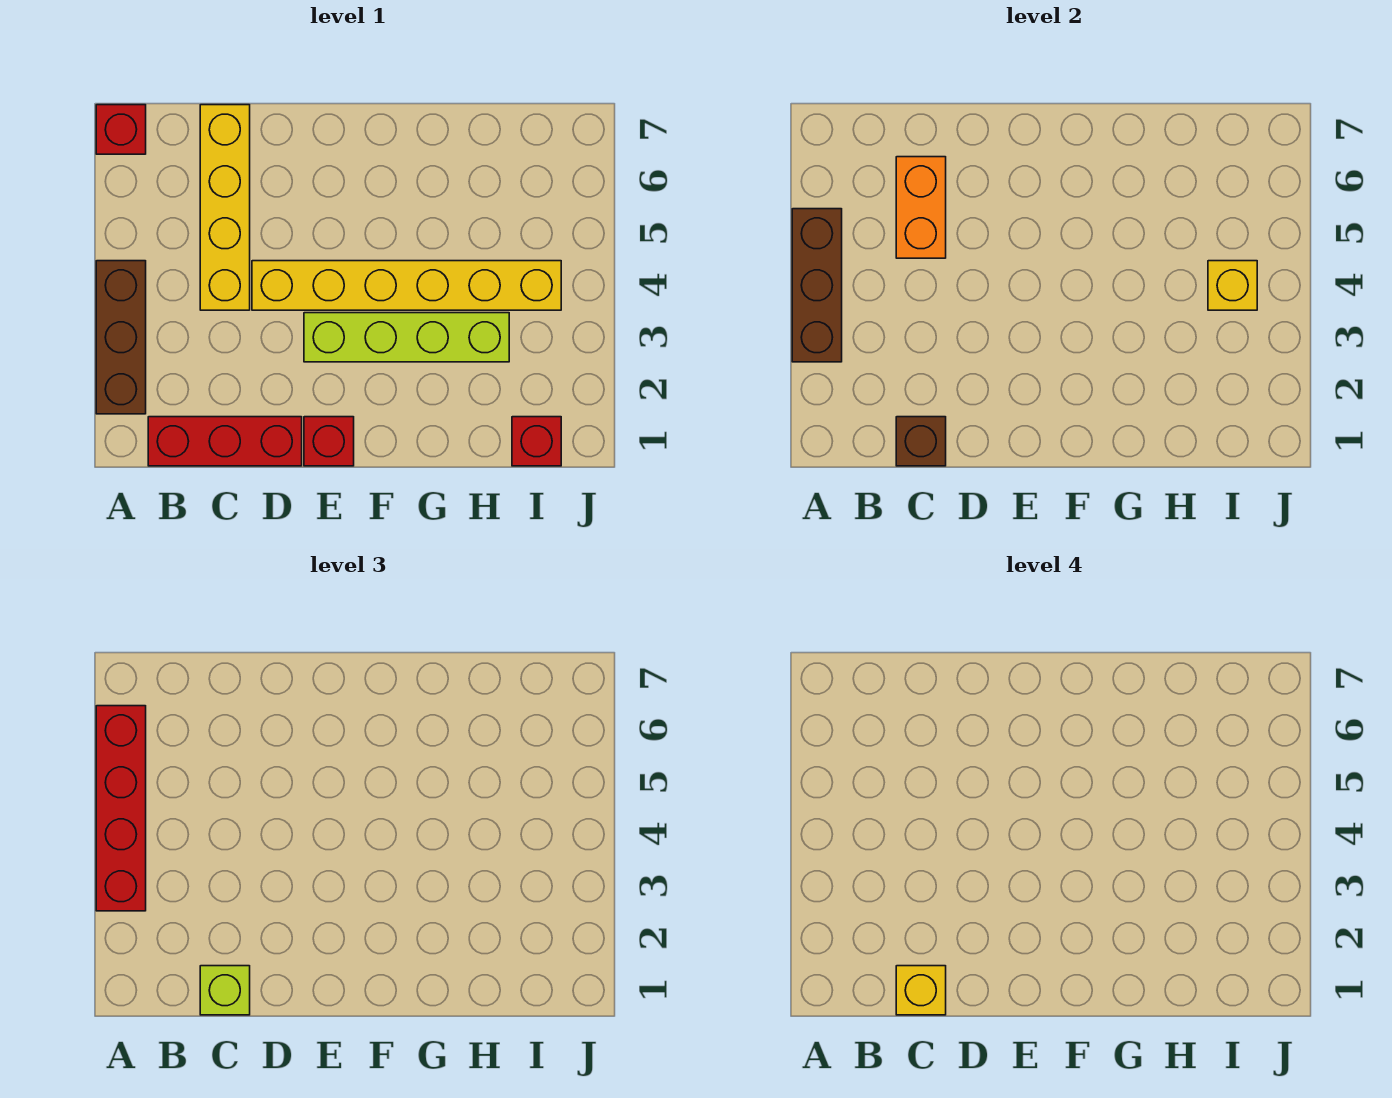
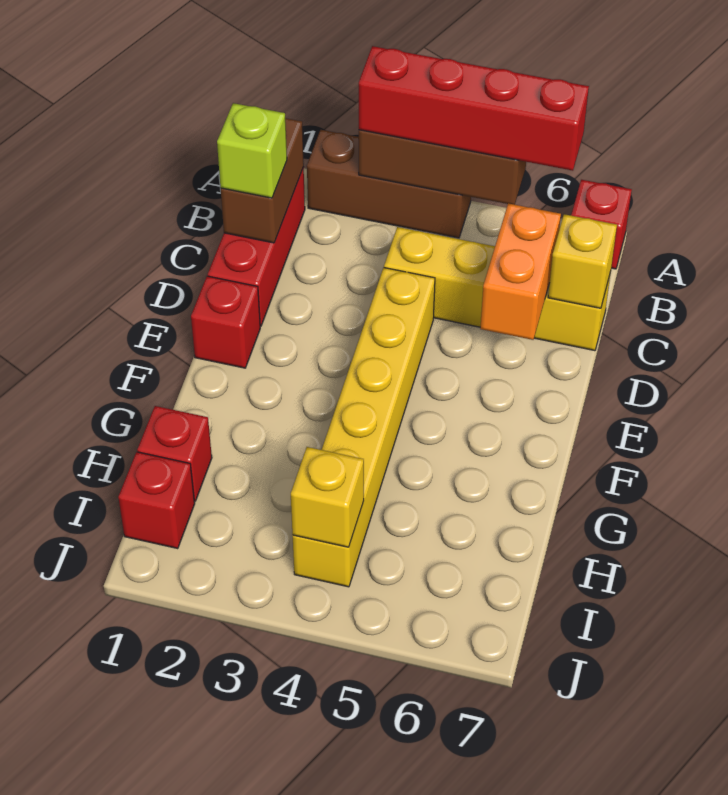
brown brick C1 level 2 -> brown brick B1:C1 level 2
yellow brick C1 level 4 -> yellow brick C7 level 2
orange brick C5:C6 level 2 -> orange brick C6:D6 level 2
lime brick E3:H3 level 1 -> none
none -> red brick H1 level 1

